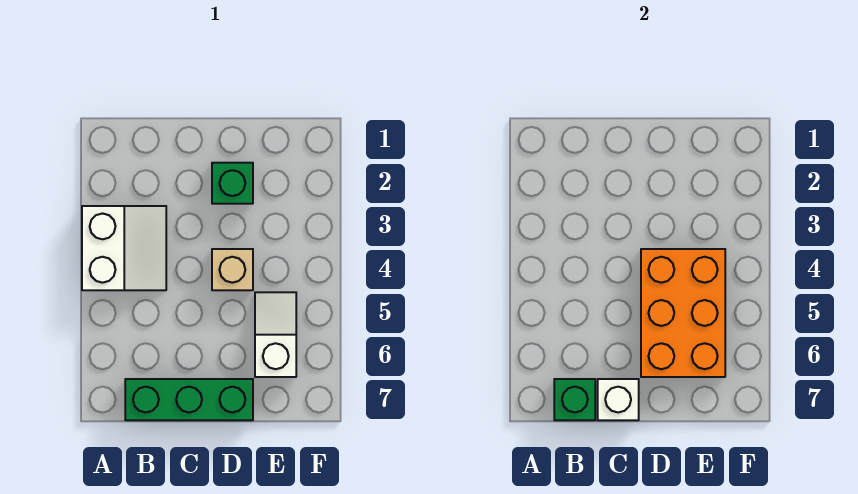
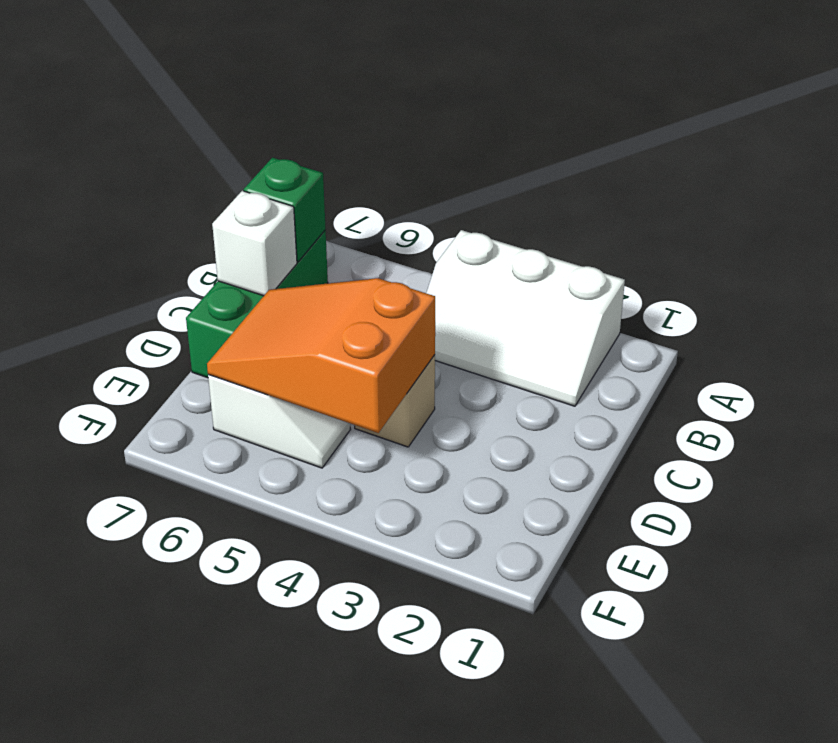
white slope A3:B4 level 1 top A -> white slope A2:B4 level 1 top A
green brick D2 level 1 -> none
orange brick D4:E6 level 2 -> orange slope D4:E6 level 2 top 4

